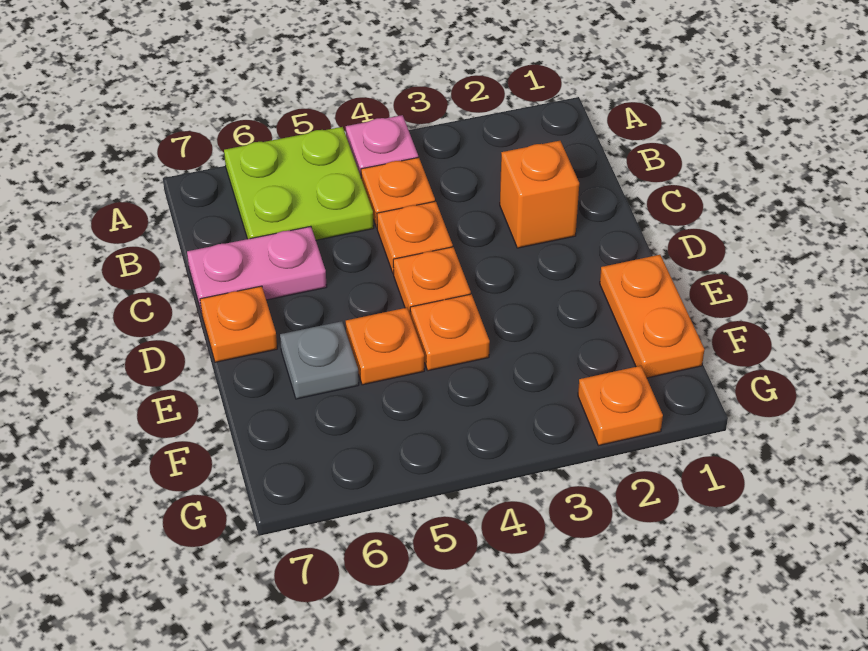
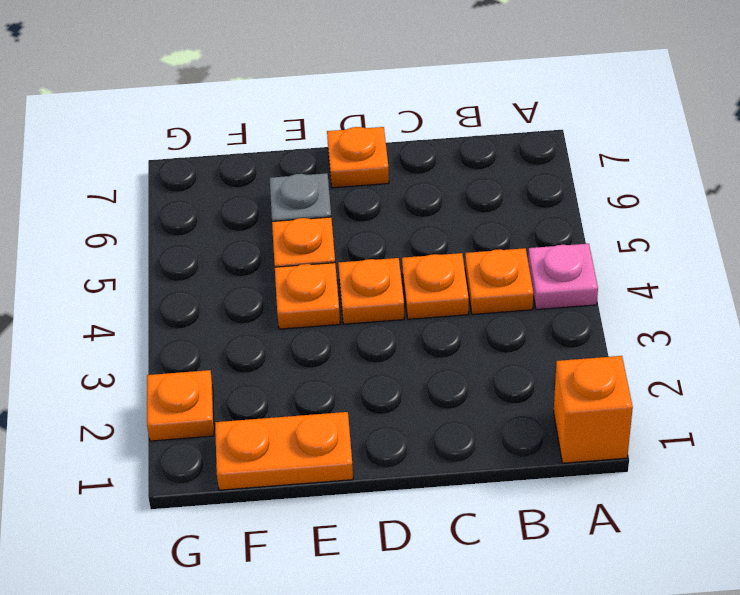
lime plate A5:B6 level 1 -> none
orange brick C2 level 1 -> orange brick A1 level 1
pink plate C6:C7 level 1 -> none

